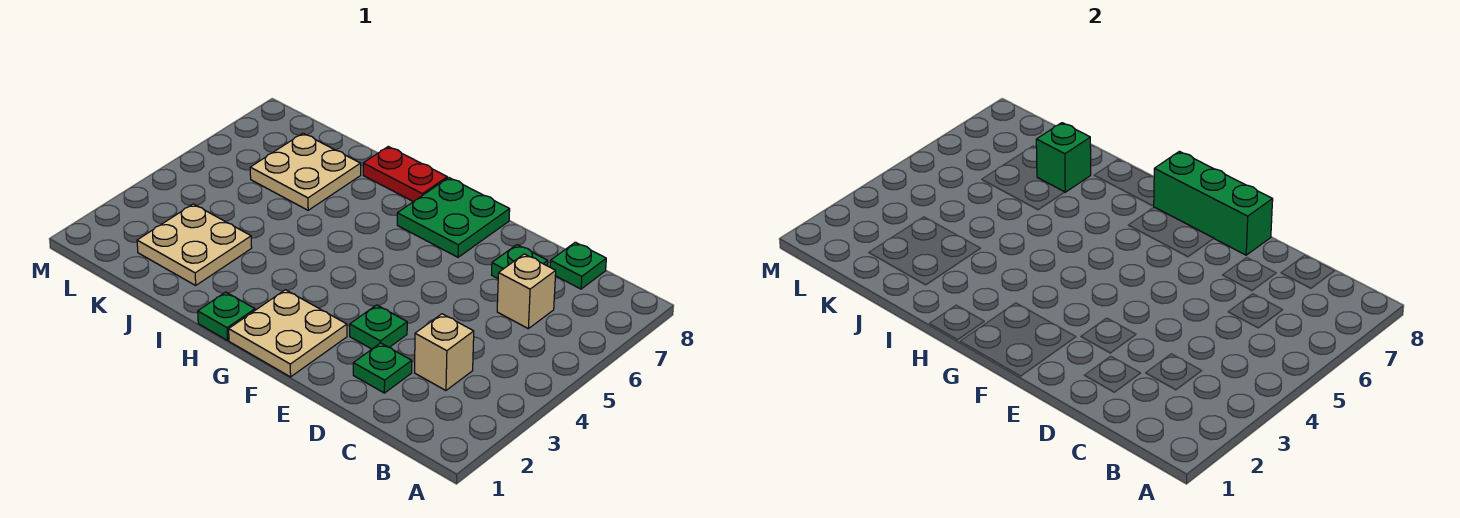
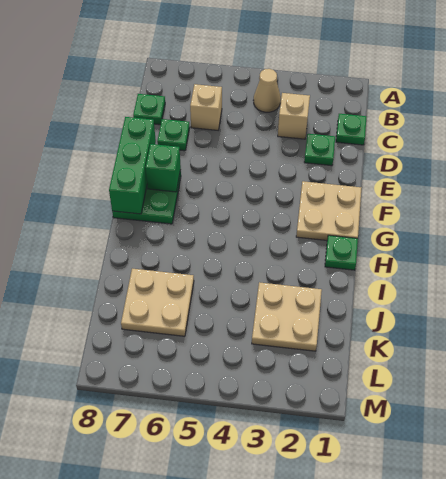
none -> tan cone B4 level 1
green plate E3 level 1 -> green plate C1 level 1
red plate H8:I8 level 1 -> none
green brick J7 level 2 -> green brick F7 level 2

